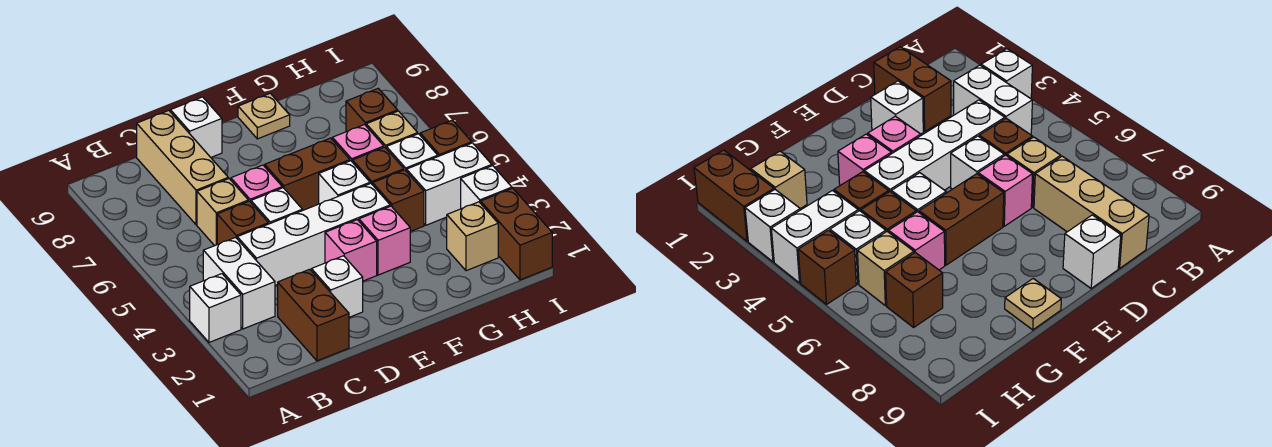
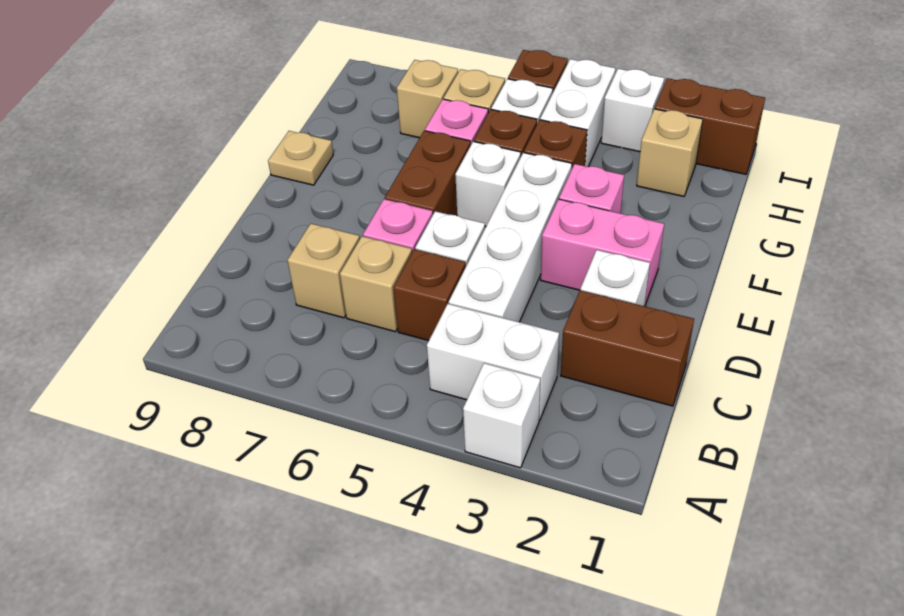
tan brick C7:C9 level 1 -> tan brick C7 level 1
white brick D9 level 1 -> none
pink brick E3 level 1 -> pink brick E2:E3 level 1
brown brick H7 level 1 -> tan brick H7 level 1

